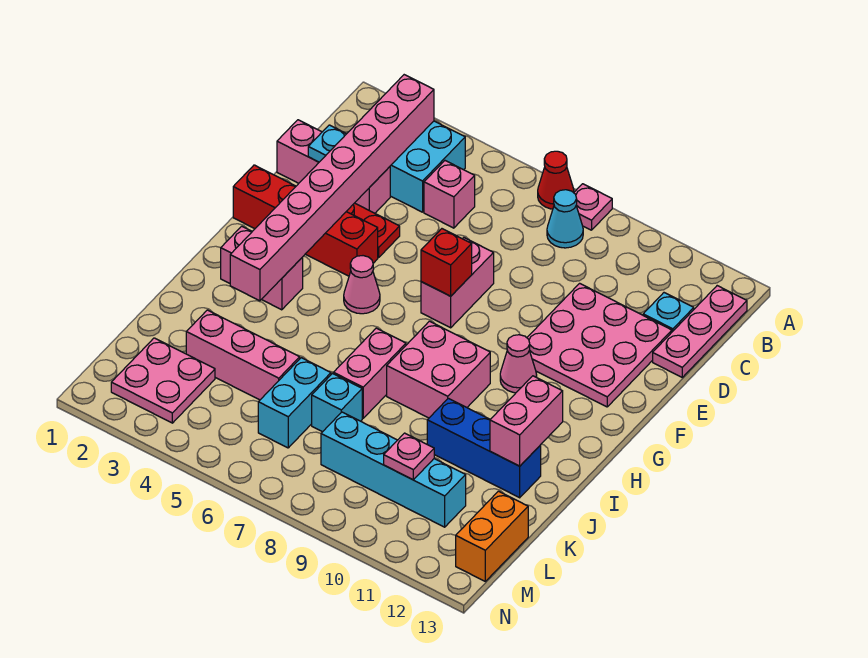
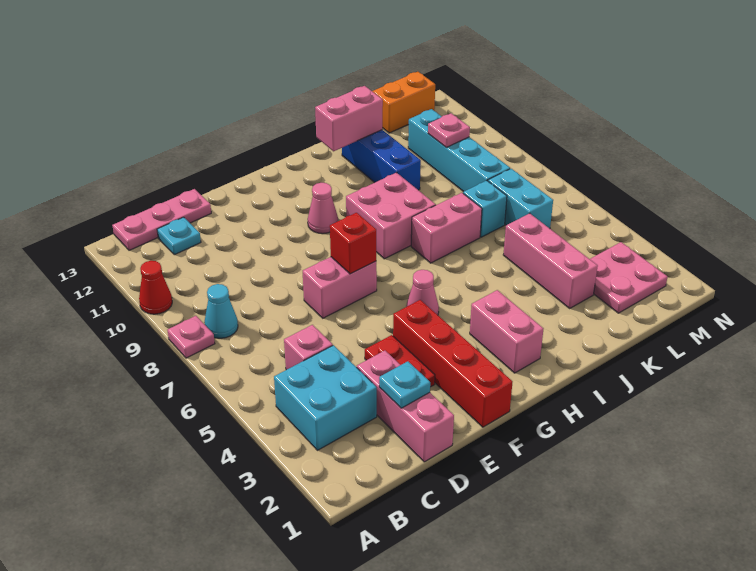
red cone A7 level 1 -> red cone A10 level 1
pink brick B3:I3 level 2 -> none
pink plate D10:F12 level 1 -> none
cyan brick K6:L6 level 1 -> cyan brick L6:L7 level 1

